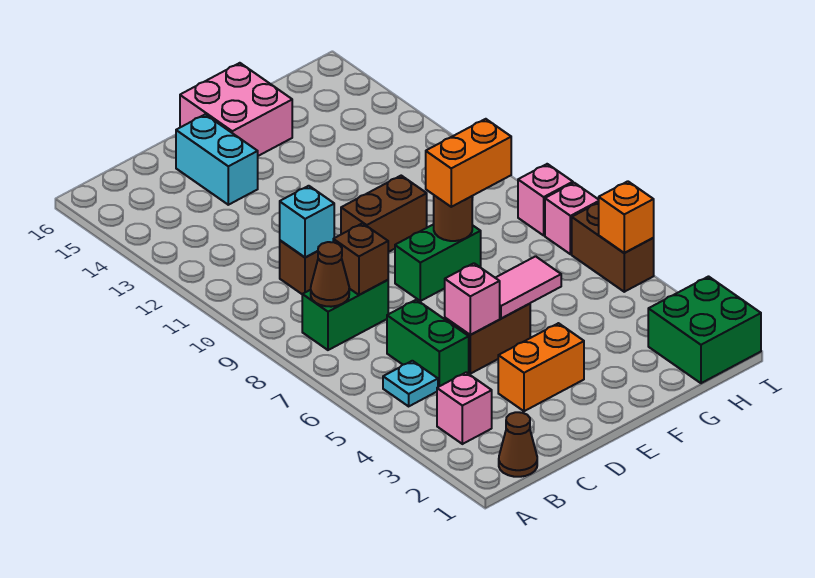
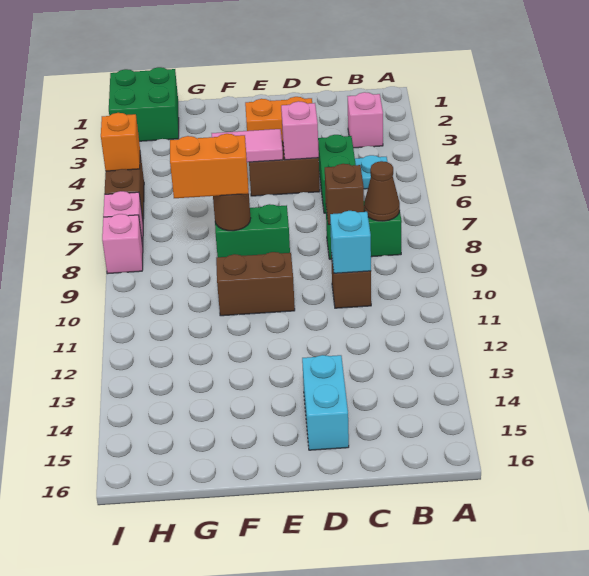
brown cone B1 level 1 -> none
pink brick E15:F16 level 1 -> none

